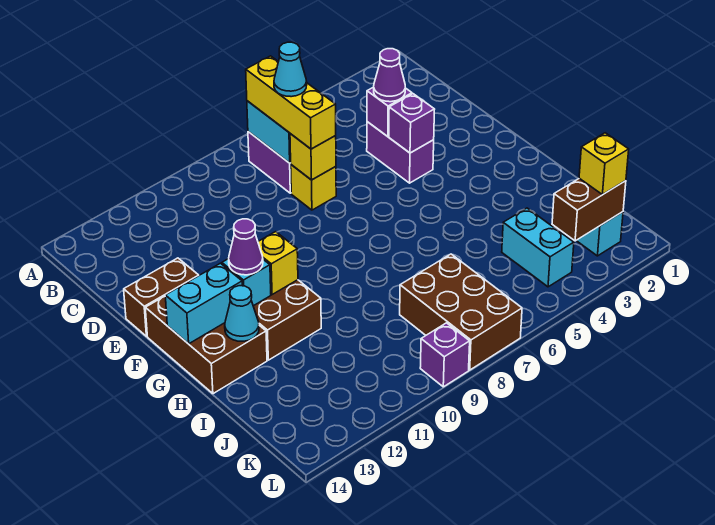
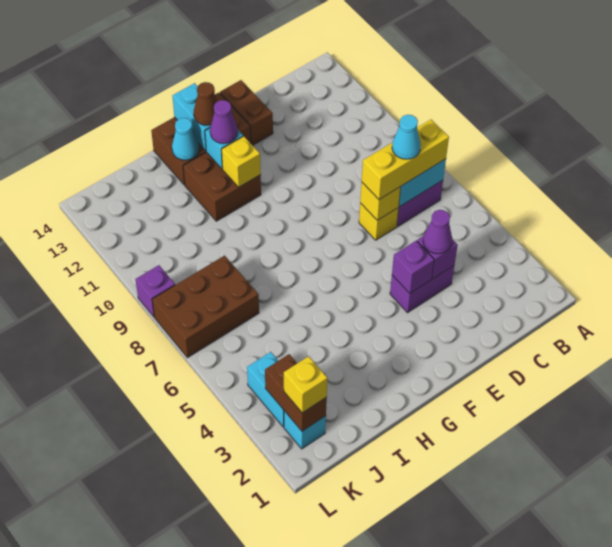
none -> brown cone G13 level 3
cyan brick J4:K4 level 1 -> cyan brick K3:K4 level 1

